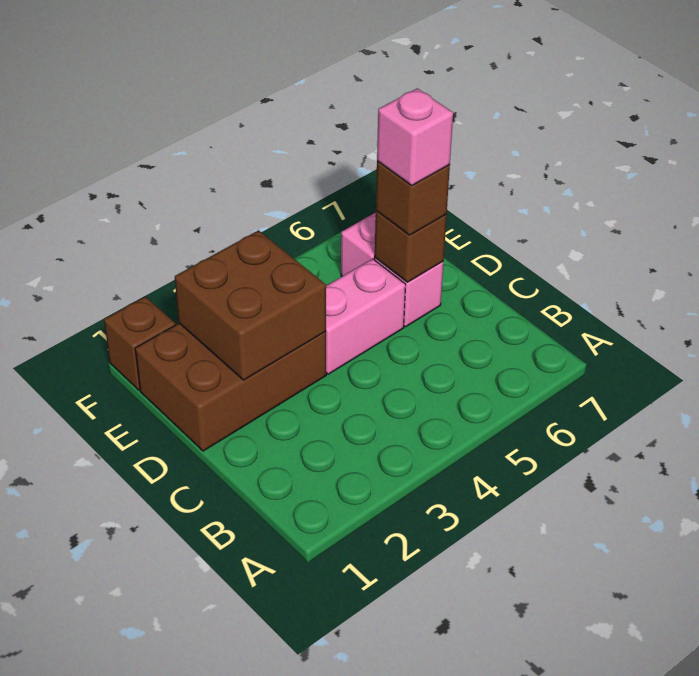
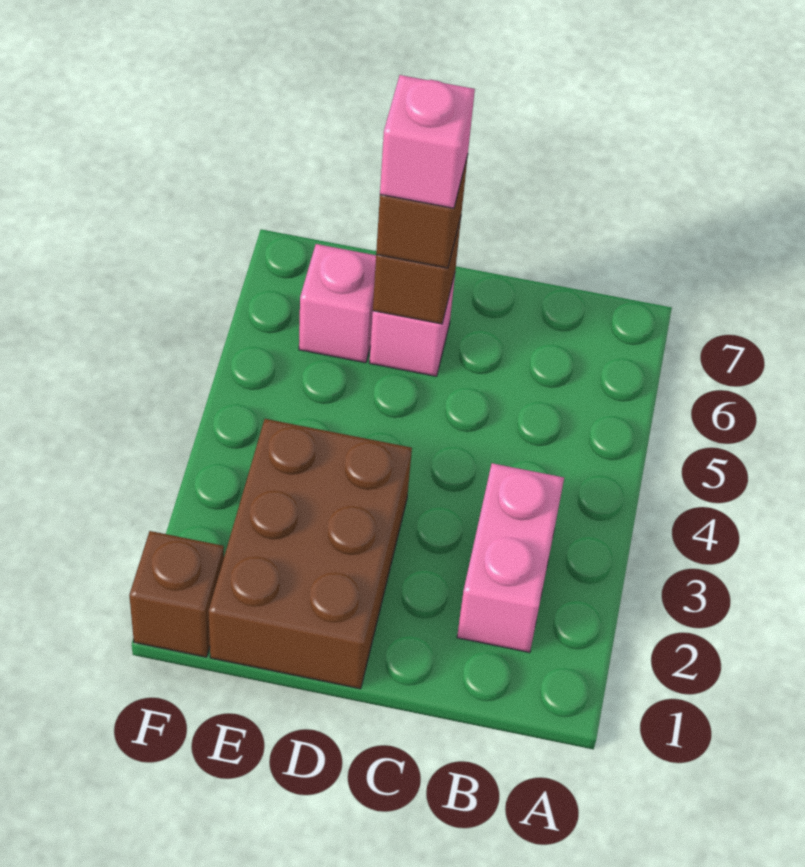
brown brick D2:E3 level 2 -> none
pink brick D4:D5 level 1 -> pink brick B2:B3 level 1

